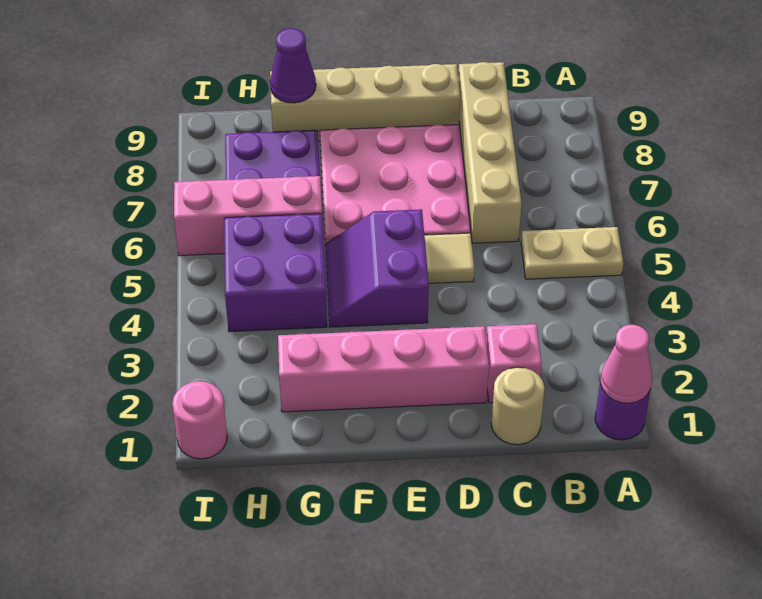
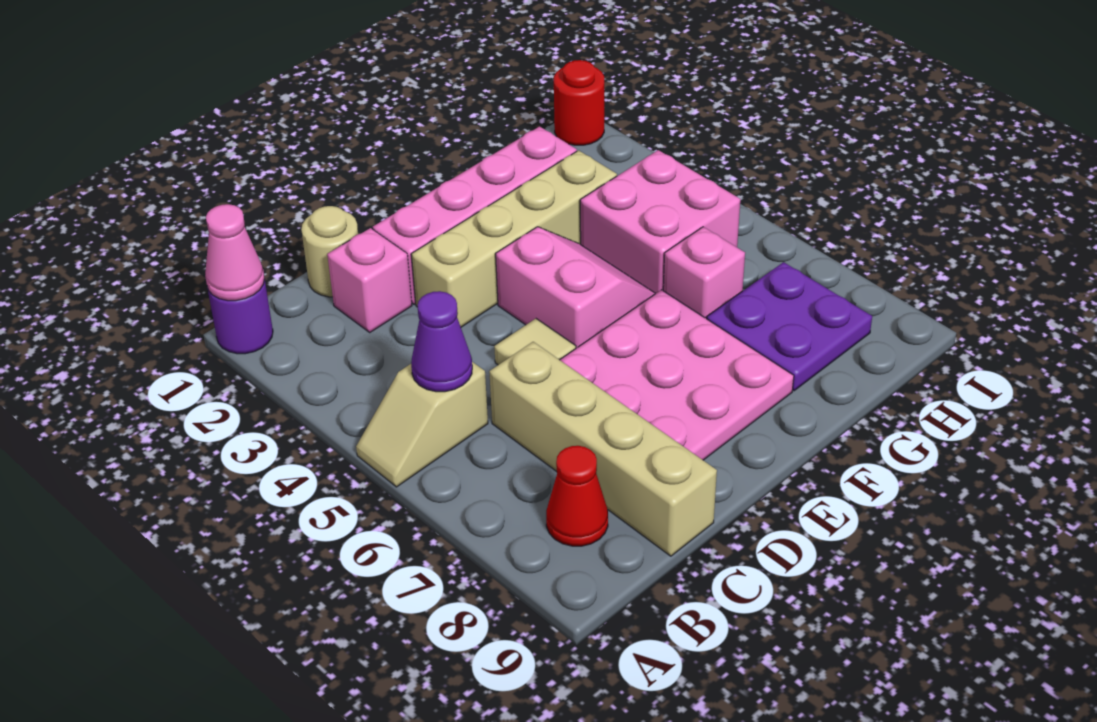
tan plate A5:B5 level 1 -> tan slope A5:B5 level 1 top B
none -> red cone B8 level 1
tan brick D9:G9 level 1 -> tan brick D3:G3 level 1
purple slope E4:F5 level 1 top E -> pink slope E4:F5 level 1 top E
purple brick G4:H5 level 1 -> pink brick G4:H5 level 1
pink brick G6:I6 level 1 -> pink brick G6 level 1
purple cone G9 level 2 -> purple cone B5 level 2
pink round brick I1 level 1 -> red round brick I1 level 1

